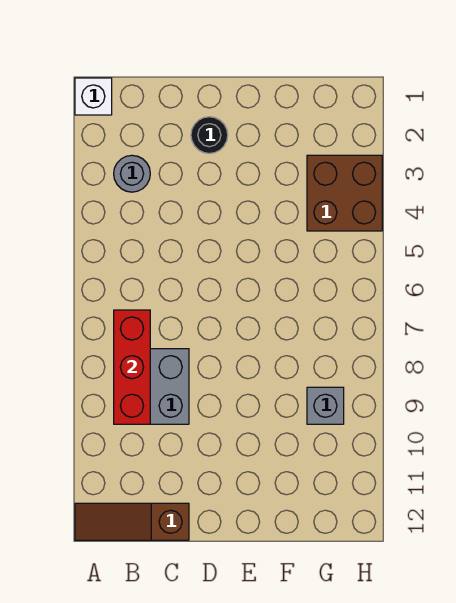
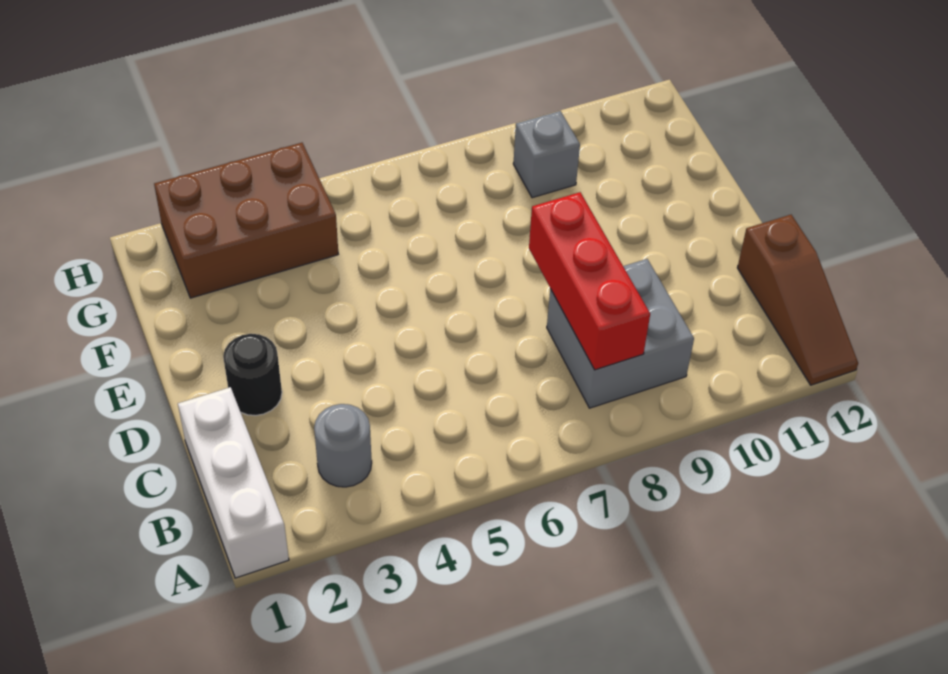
white brick A1 level 1 -> white brick A1:C1 level 1
red brick B7:B9 level 2 -> red brick B8:D8 level 2
brown brick G3:H4 level 1 -> brown brick G2:H4 level 1

